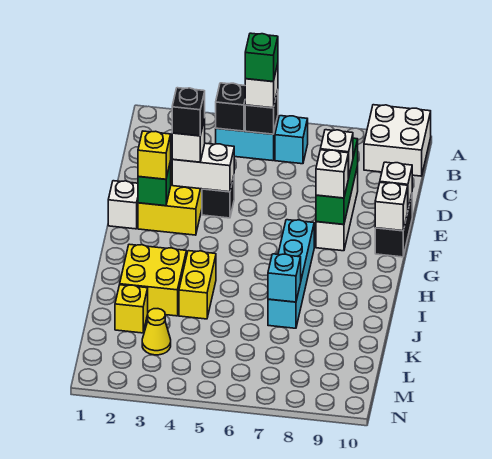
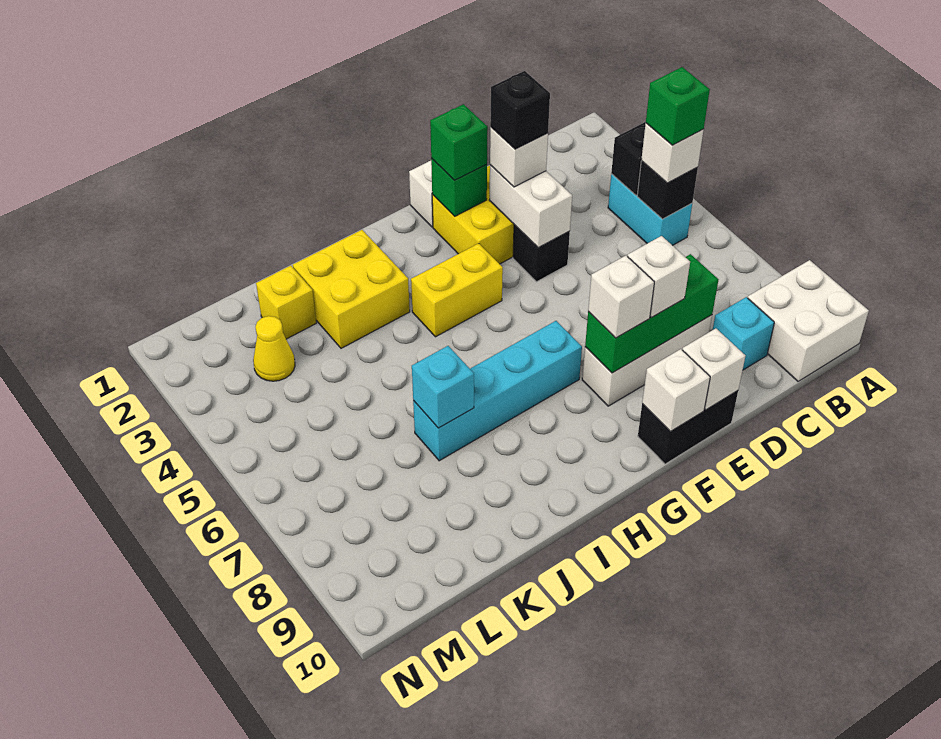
cyan brick B6 level 1 -> cyan brick C9 level 1
yellow brick F2 level 3 -> green brick F2 level 3
yellow brick I4:J4 level 1 -> yellow brick G4:H4 level 1

